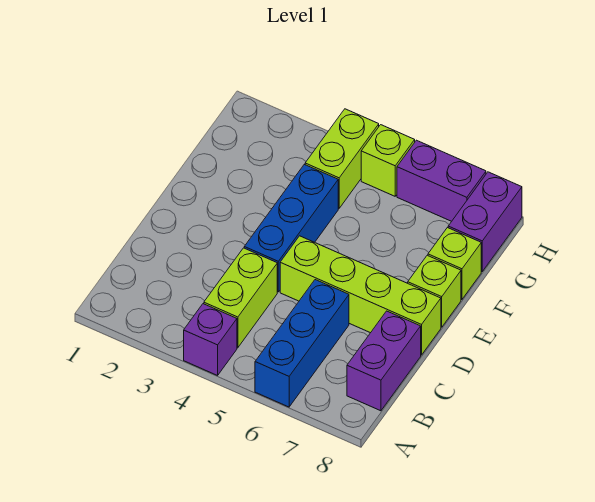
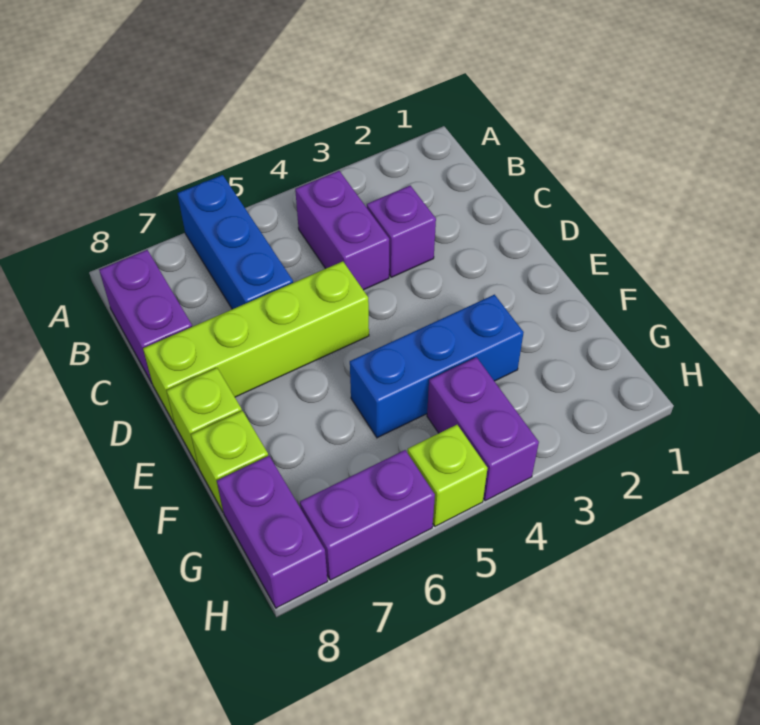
purple brick A4 level 1 -> purple brick C3 level 1
lime brick B4:C4 level 1 -> purple brick B4:C4 level 1
blue brick D4:F4 level 1 -> blue brick F3:F5 level 1
lime brick G4:H4 level 1 -> purple brick G4:H4 level 1

